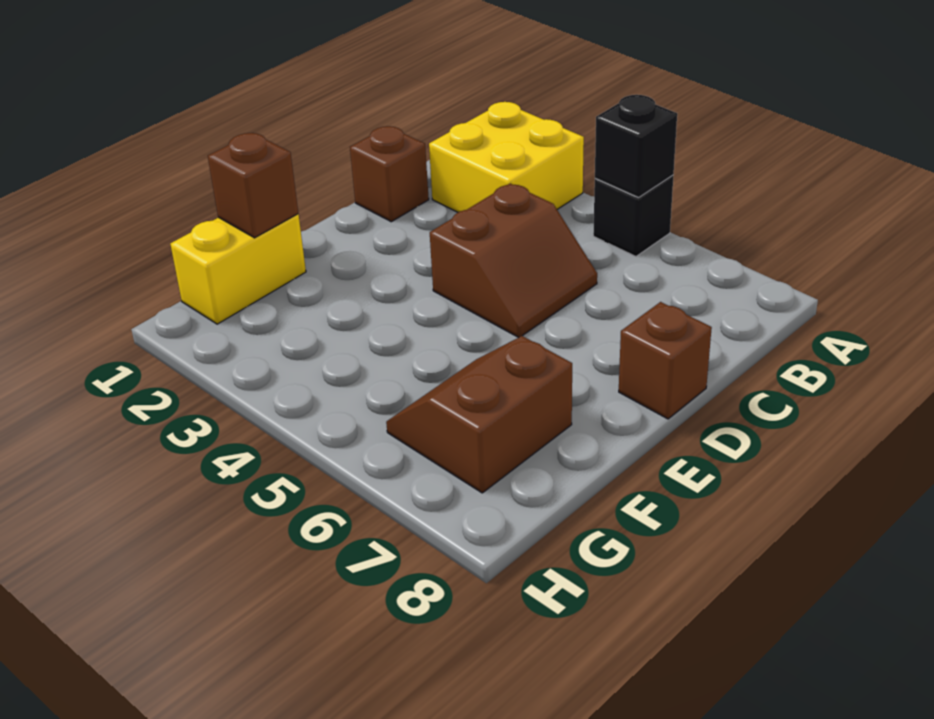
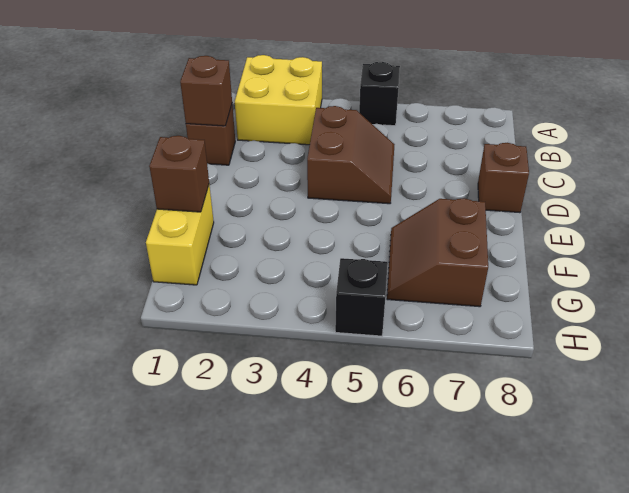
black brick A5 level 2 -> black brick H5 level 1
none -> brown brick C1 level 2

